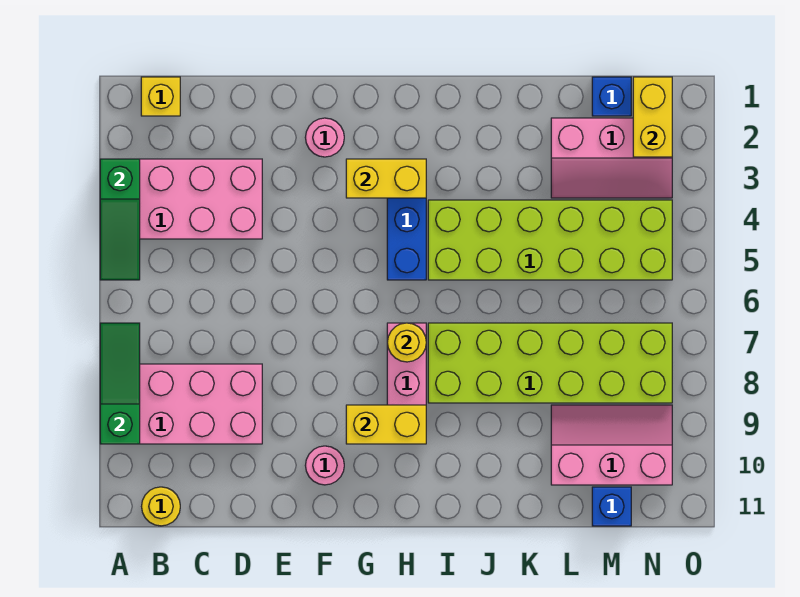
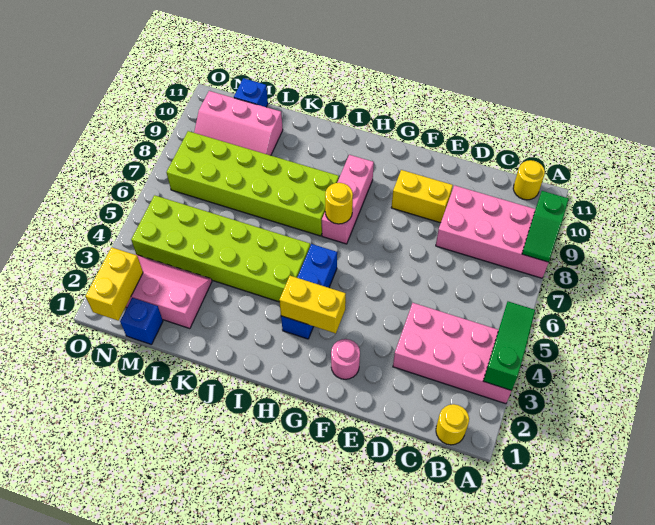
green slope A7:A9 level 2 top 9 -> green slope A8:A9 level 2 top 9
yellow brick B1 level 1 -> yellow round brick B1 level 1
pink round brick F10 level 1 -> none
yellow brick G9:H9 level 2 -> yellow brick E9:F9 level 1

